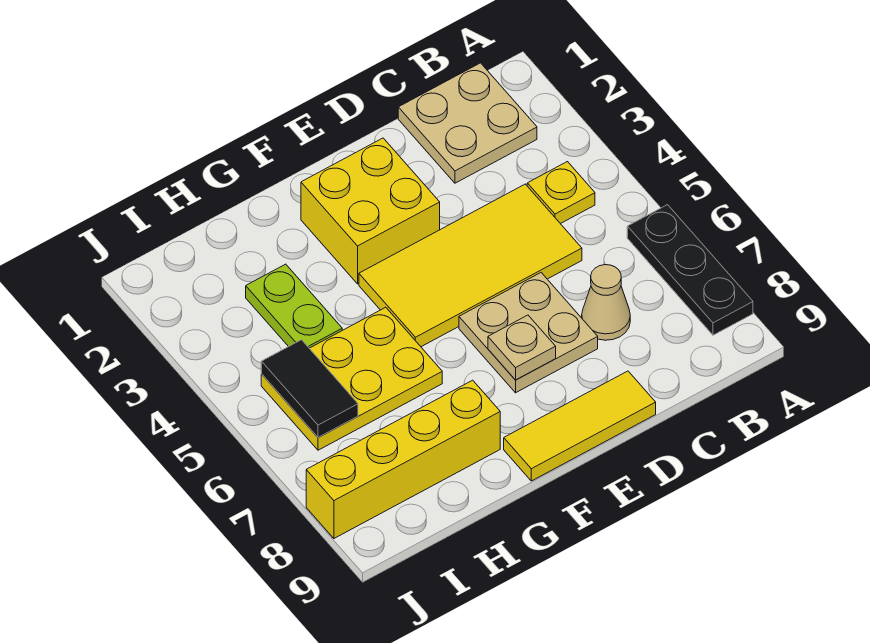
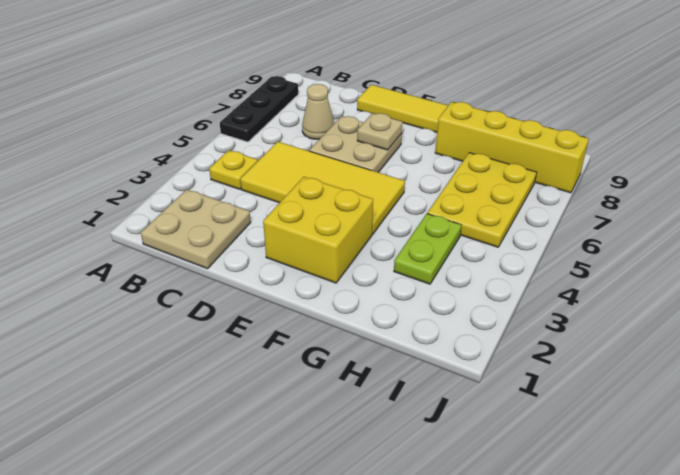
yellow plate G5:I6 level 1 -> yellow plate H5:I7 level 1
black tile I5:I6 level 2 -> none

